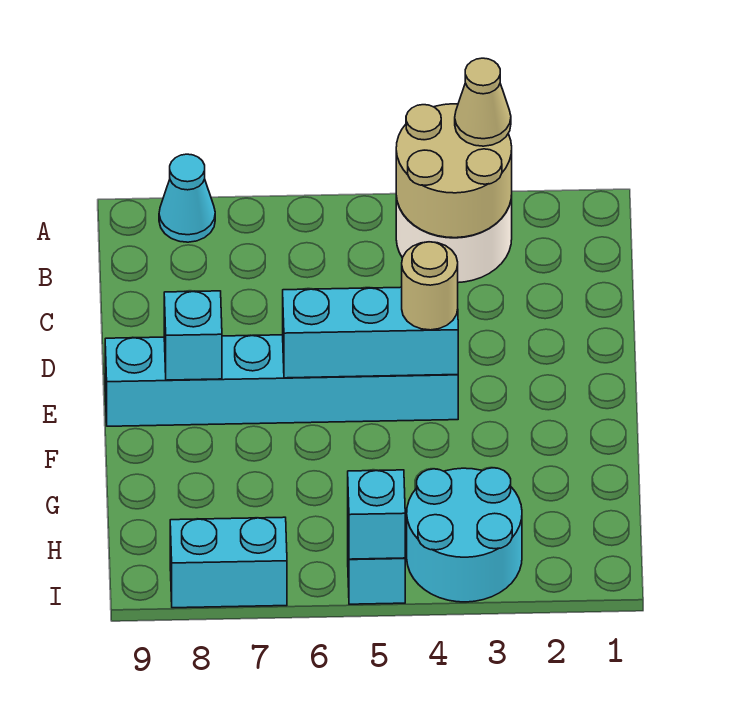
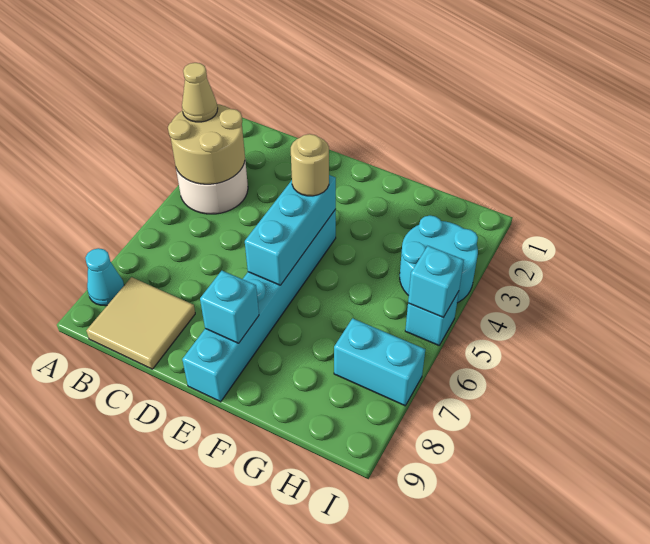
none -> tan tile B8:C9 level 1
cyan brick I7:I8 level 1 -> cyan brick H7:I7 level 1

